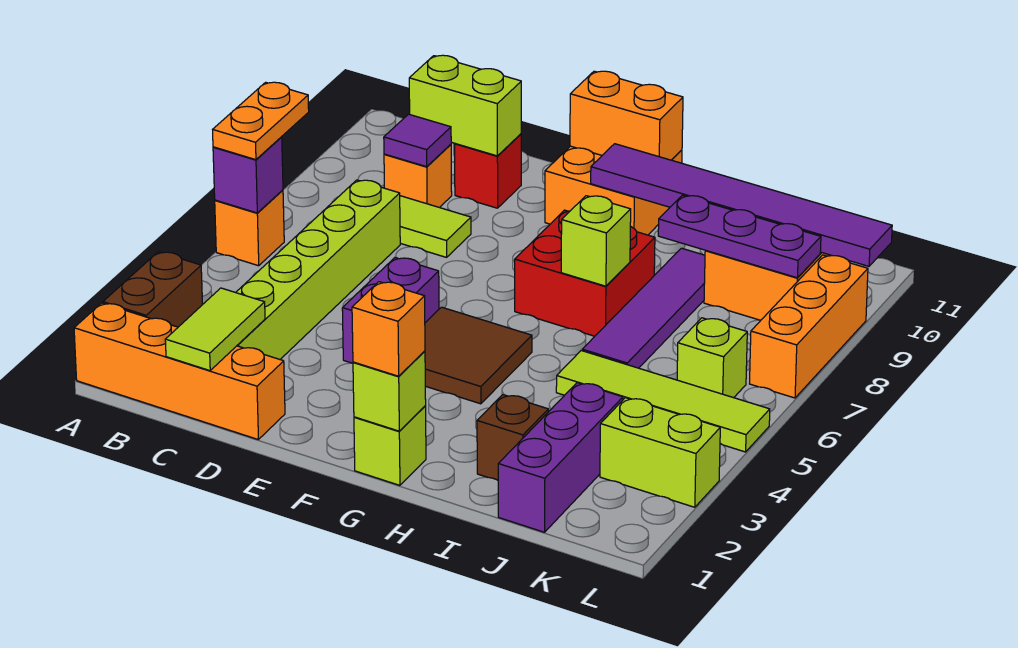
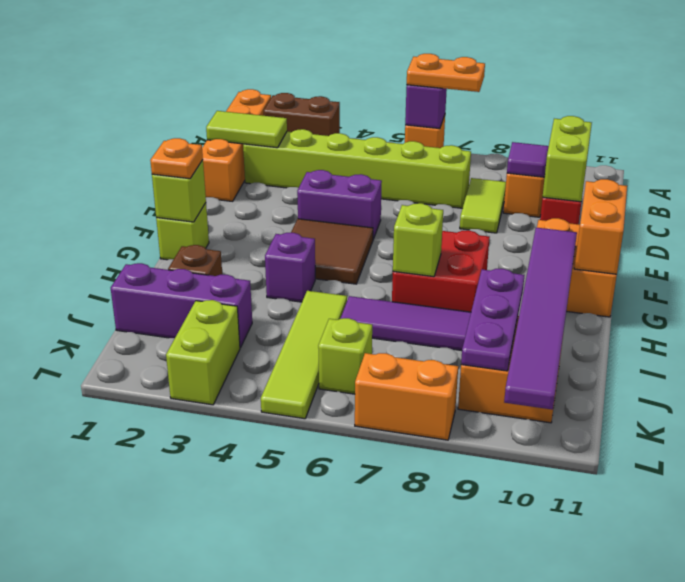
orange brick G1 level 3 -> orange plate G1 level 3
none -> purple brick H4 level 1
orange brick L7:L9 level 1 -> orange brick L7:L8 level 1

